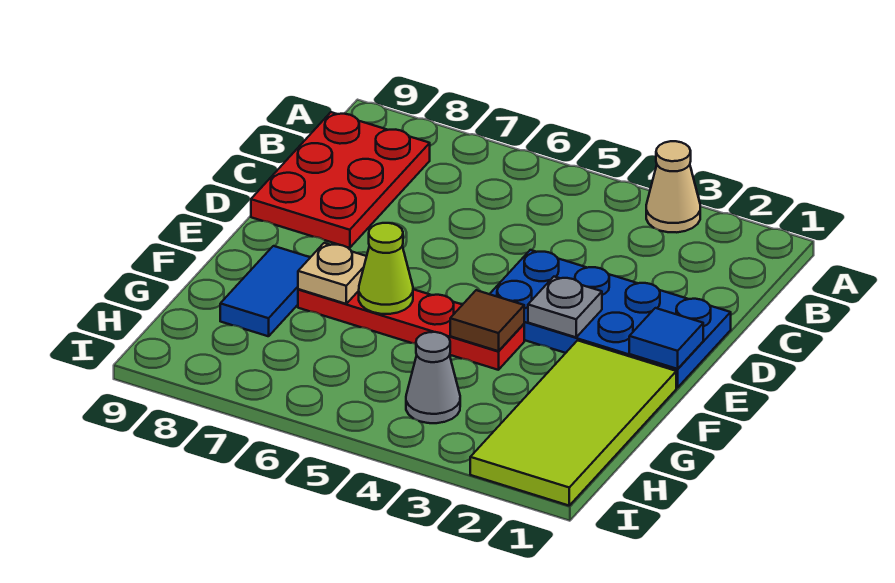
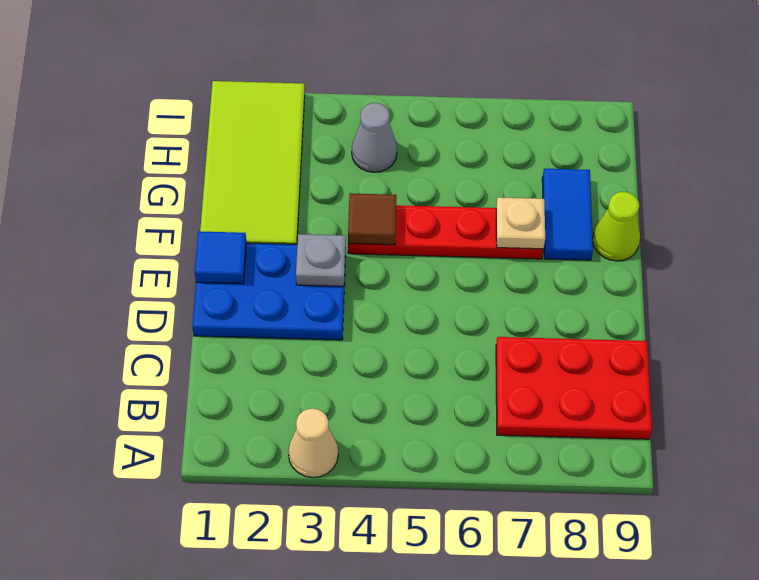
red plate B8:D9 level 1 -> red plate B7:C9 level 1
blue plate D1:E4 level 1 -> blue plate D1:E3 level 1
lime cone F6 level 2 -> lime cone F9 level 1

